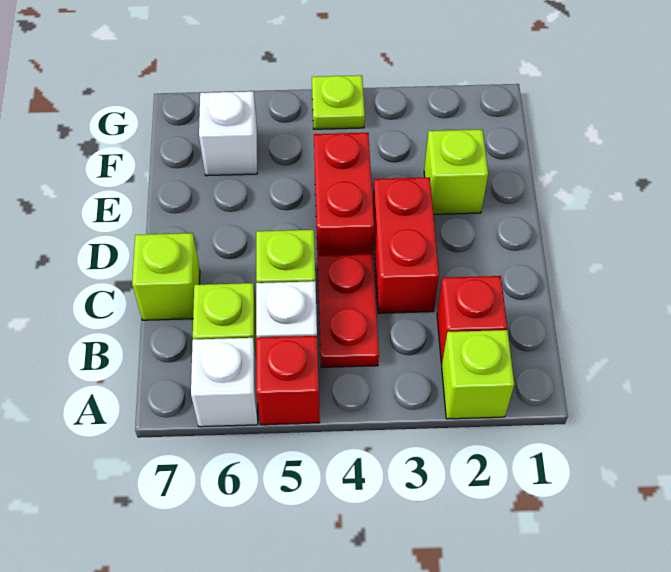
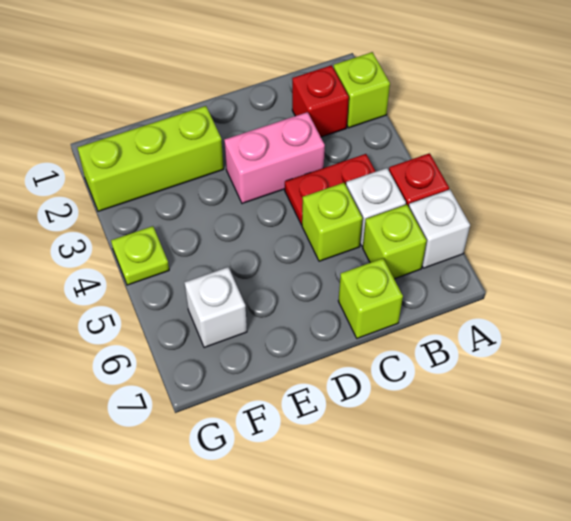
red brick C3:D3 level 1 -> pink brick C3:D3 level 1
red brick D4:E4 level 1 -> none
lime brick E2 level 1 -> lime brick E2:G2 level 1

